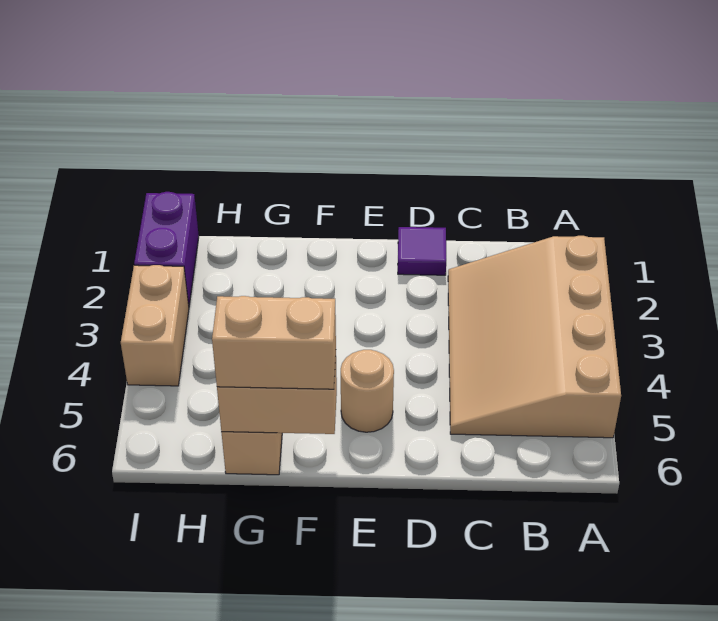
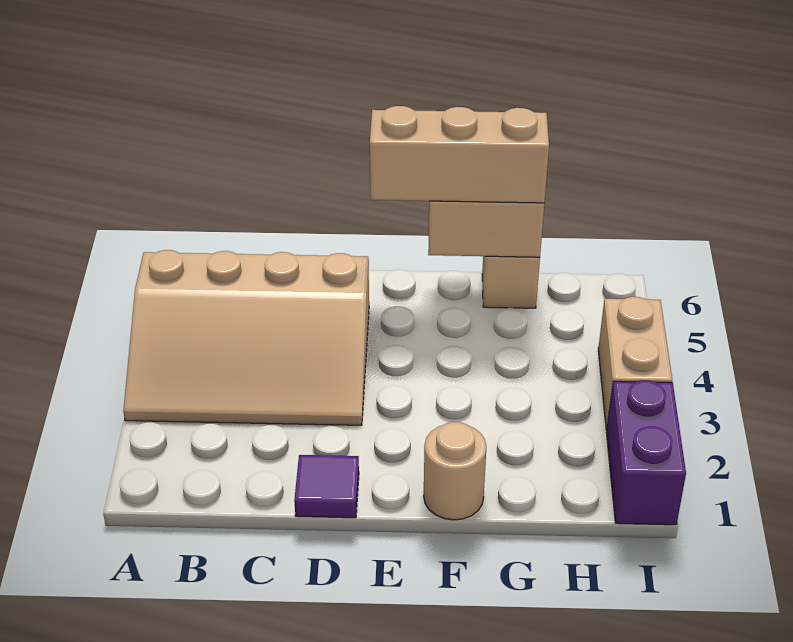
tan slope A2:C5 level 1 top A -> tan slope A3:D5 level 1 top 5
tan round brick E5 level 1 -> tan round brick F1 level 1
tan brick F6:G6 level 3 -> tan brick E6:G6 level 3

